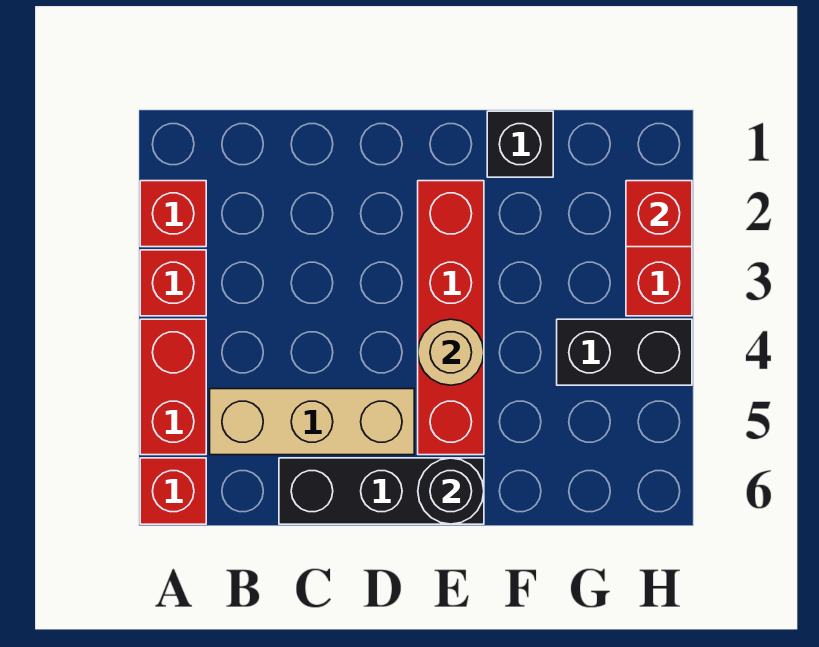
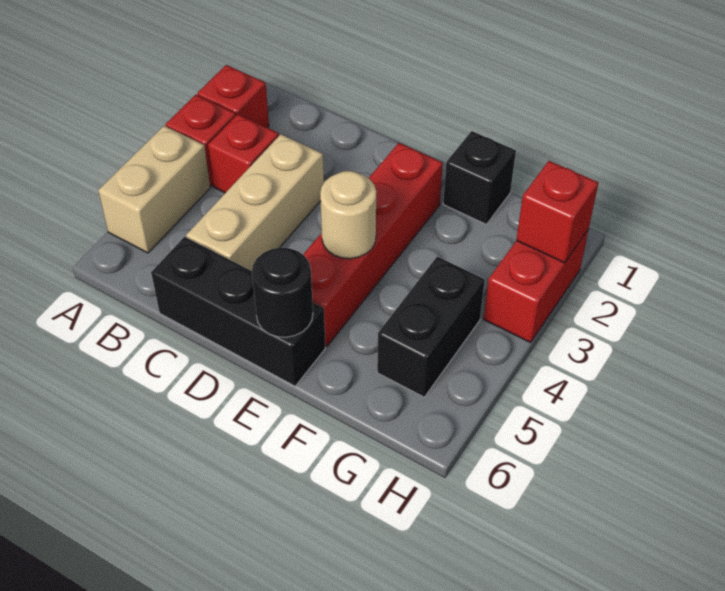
red brick A4:A5 level 1 -> tan brick A4:A5 level 1
red brick A6 level 1 -> red brick B3 level 1
tan brick B5:D5 level 1 -> tan brick C3:C5 level 1
black brick G4:H4 level 1 -> black brick G4:G5 level 1

